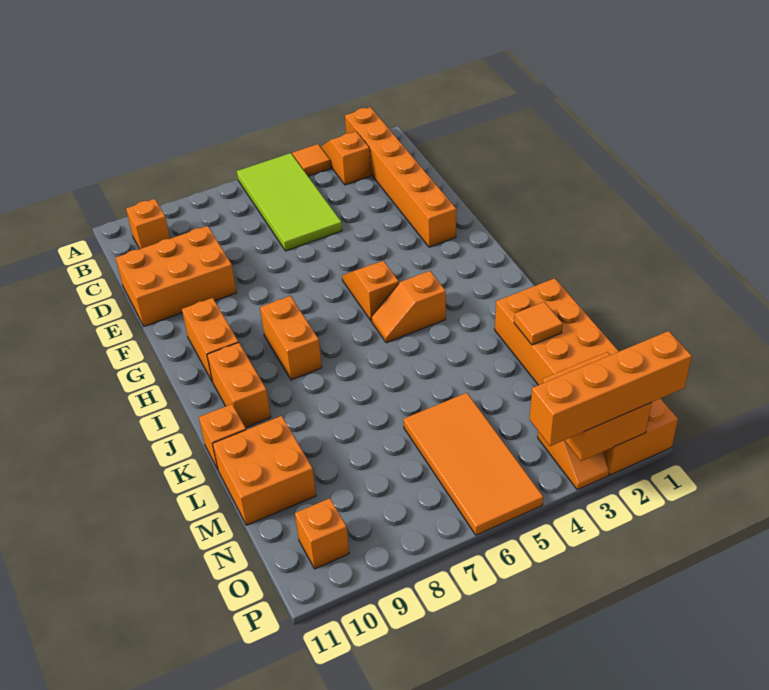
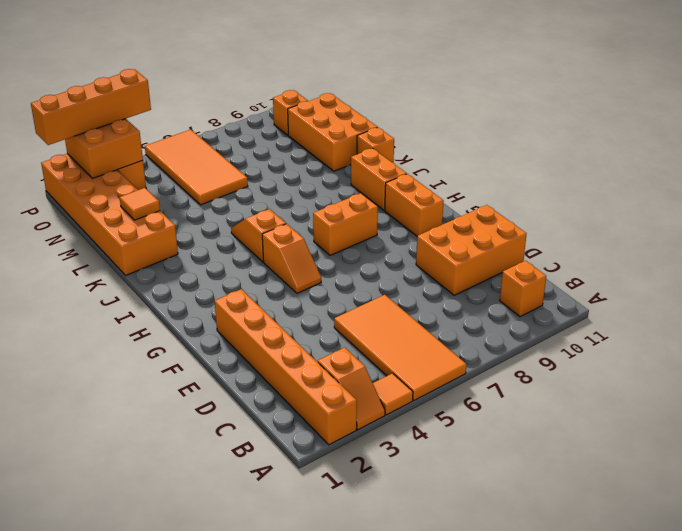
lime tile A5:D6 level 1 -> orange tile A5:D6 level 1
orange brick H8:I8 level 1 -> orange brick H7:H8 level 1
orange slope I4:I5 level 1 top 4 -> orange slope I5:J5 level 1 top I
orange brick L10:M11 level 1 -> orange brick L10:N11 level 1

